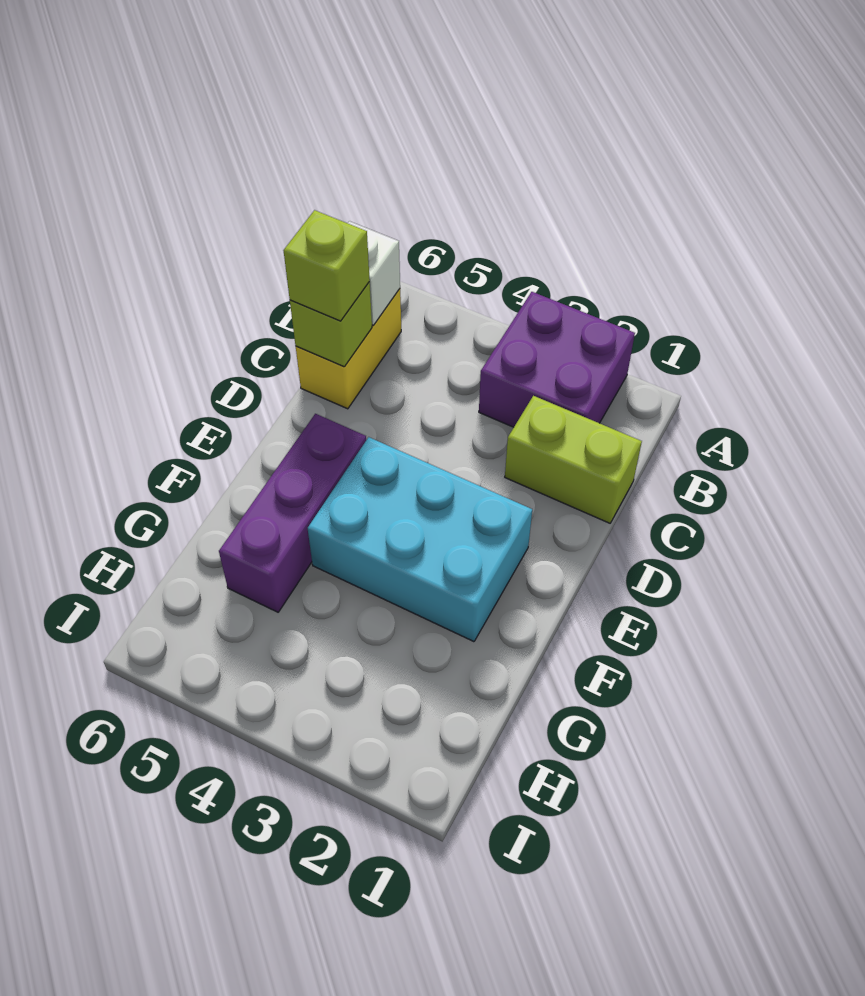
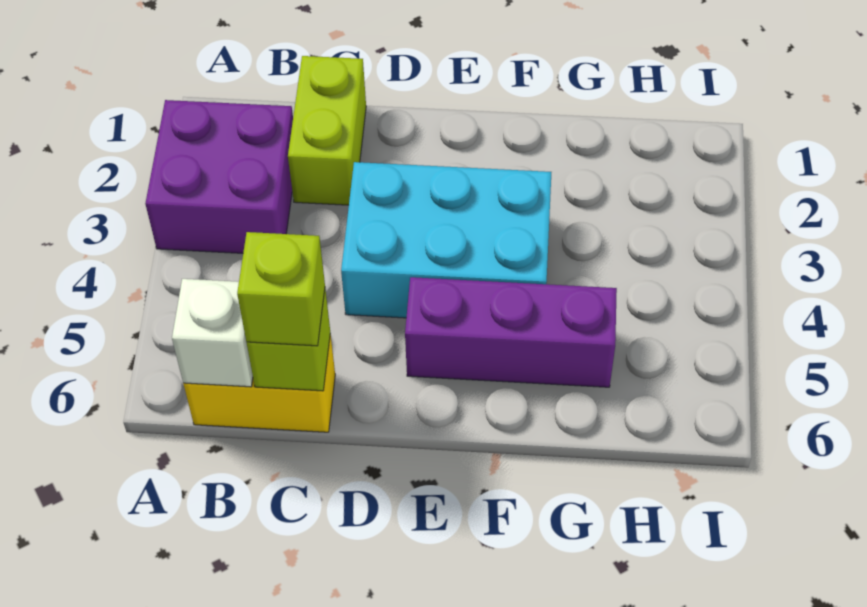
cyan brick E2:F4 level 1 -> cyan brick D3:F4 level 1

